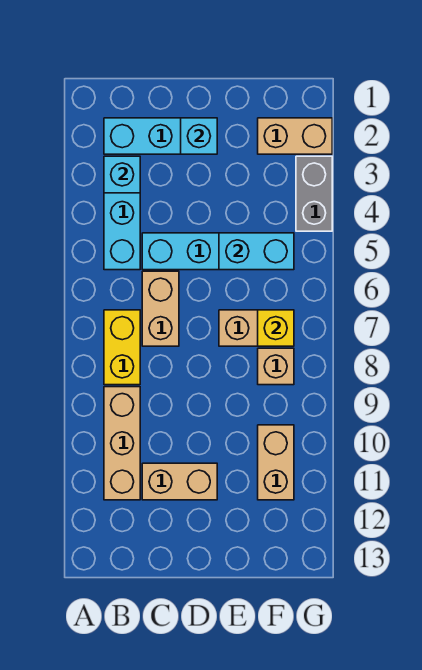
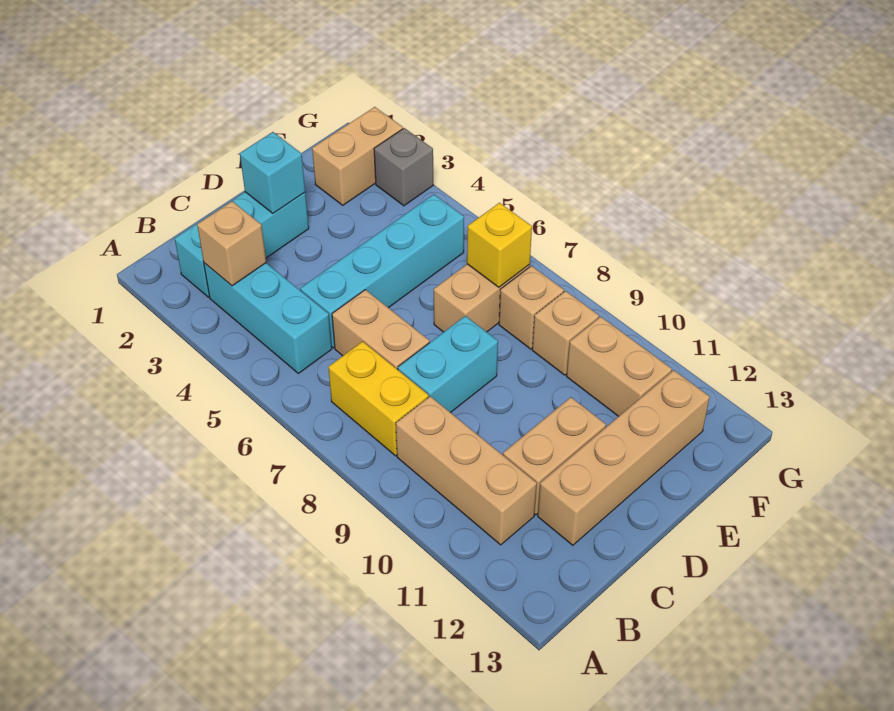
cyan brick B3 level 2 -> tan brick B3 level 2
none -> tan brick C12:F12 level 1
cyan brick E5:F5 level 2 -> cyan brick C8:D8 level 1
none -> tan brick F9 level 1
grey brick G3:G4 level 1 -> grey brick G3 level 1

